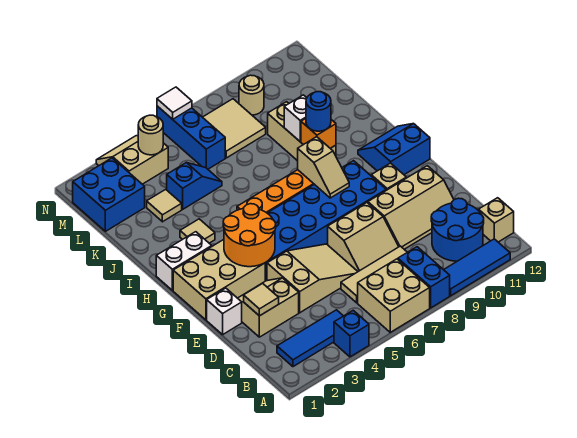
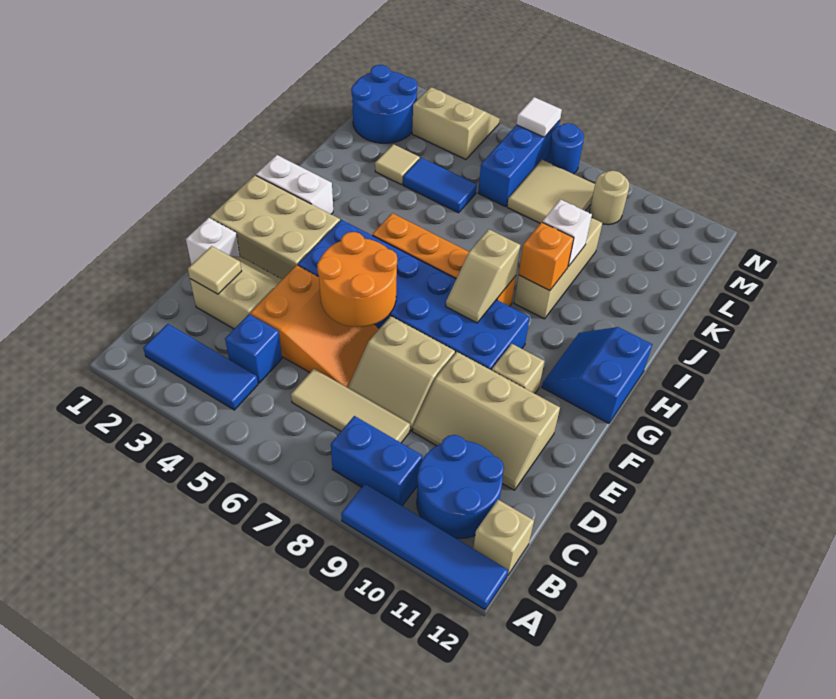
blue brick A4 level 1 -> blue brick C4 level 1
tan brick A6:B7 level 1 -> none
blue brick A8:B8 level 1 -> blue brick B8:B9 level 1
blue tile A9:A11 level 1 -> blue tile A9:A12 level 1
tan slope D4:E6 level 1 top 4 -> orange slope D4:E6 level 1 top 4
orange round brick F3:G4 level 2 -> orange round brick E5:F6 level 2
blue slope G11:H12 level 1 top G -> blue slope G11:H12 level 1 top 12
tan tile I3 level 1 -> none
blue round brick I9 level 3 -> blue round brick N7 level 1
blue slope K4:K5 level 1 top 4 -> blue tile K4:K5 level 1
blue brick L1:M2 level 1 -> blue round brick L1:M2 level 1
tan round brick M4 level 2 -> none

